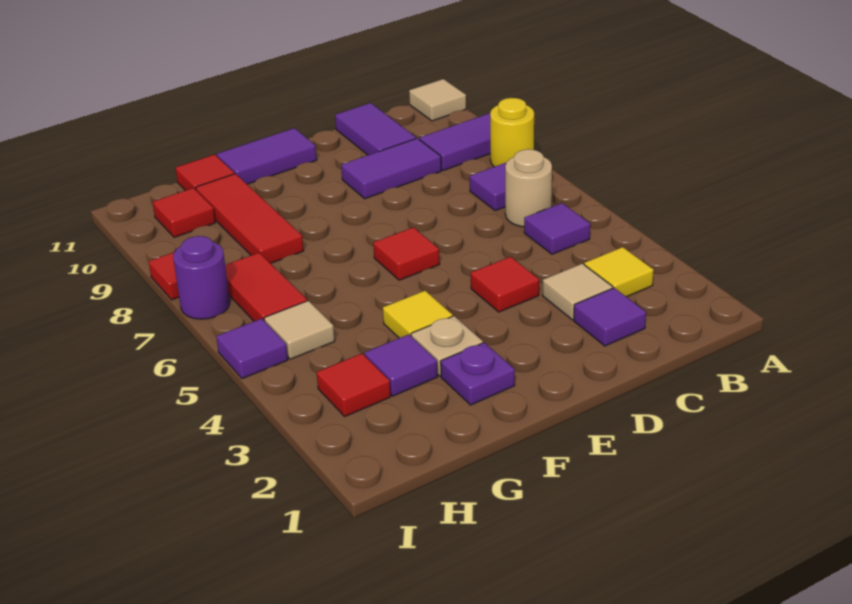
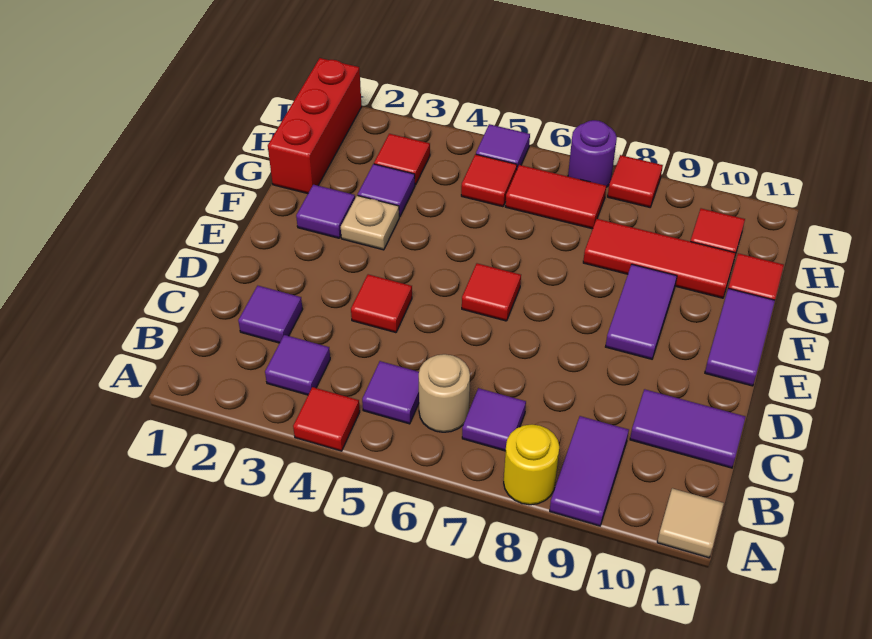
none -> red tile A4 level 1
yellow tile B3 level 1 -> purple tile B3 level 1
tan tile C3 level 1 -> none
purple tile C9:D9 level 1 -> purple tile E9:F9 level 1
purple plate F2 level 1 -> purple tile F2 level 1
yellow tile F4 level 1 -> none
none -> red brick G1:I1 level 1
tan tile H5 level 1 -> red tile H5 level 1

